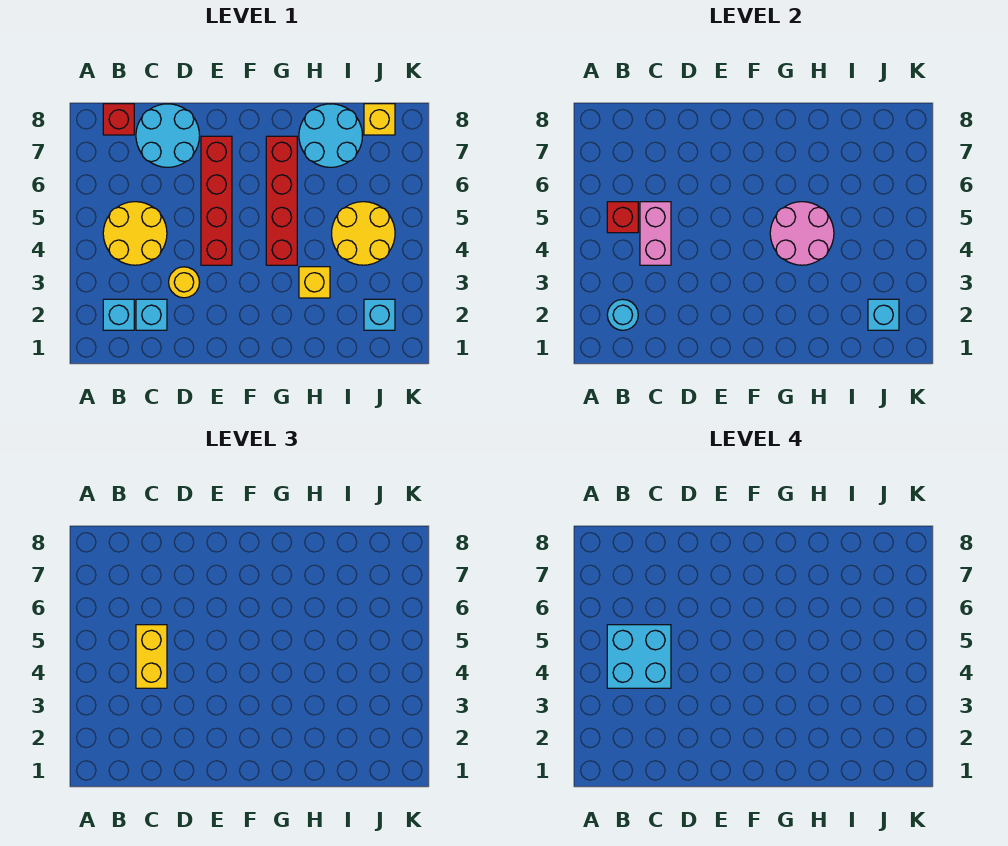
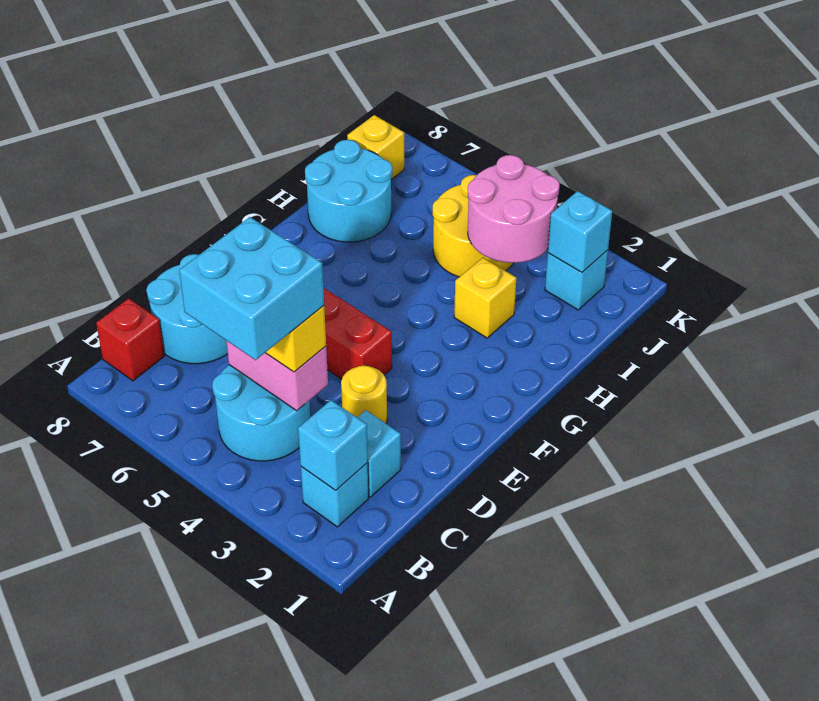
cyan round brick B2 level 2 -> cyan brick B2 level 2
yellow round brick B4:C5 level 1 -> cyan round brick B4:C5 level 1
red brick B5 level 2 -> none
red brick G4:G7 level 1 -> none
pink round brick G4:H5 level 2 -> pink round brick I3:J4 level 2

